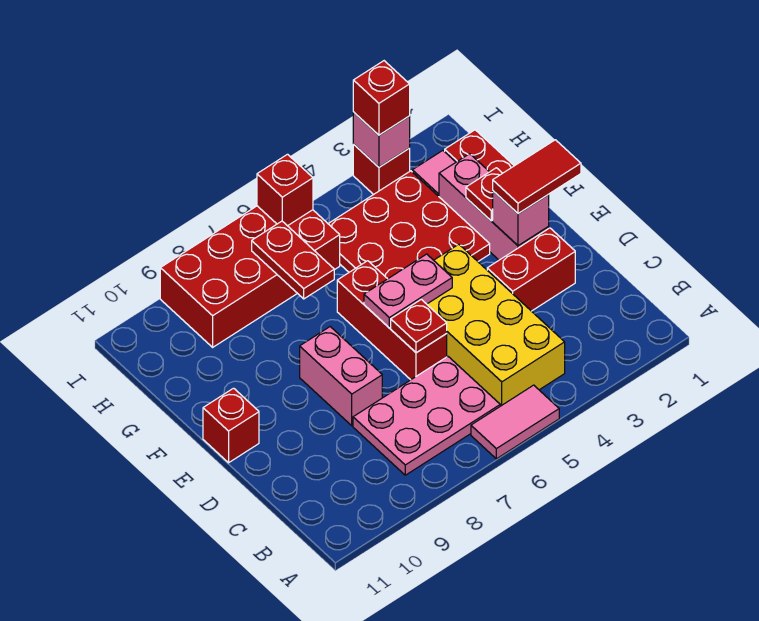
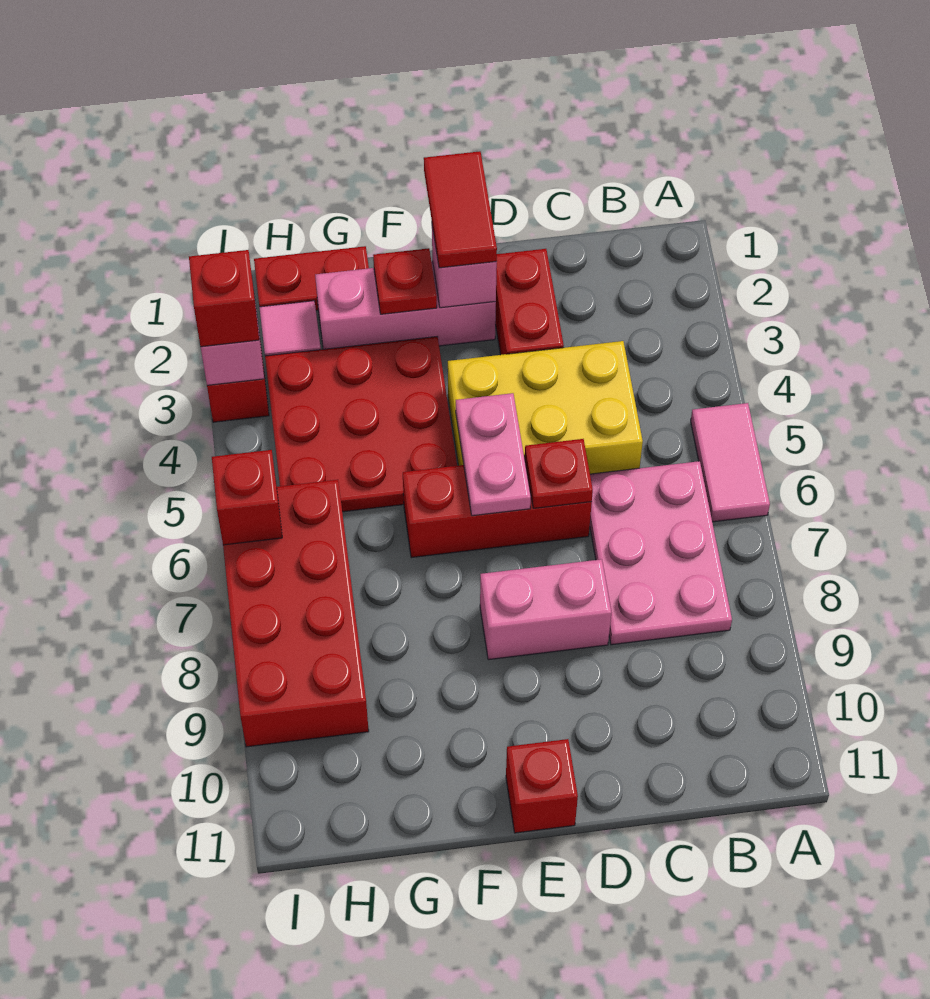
yellow brick B4:E5 level 1 -> yellow brick C4:E5 level 1
red plate G7:H7 level 2 -> none

